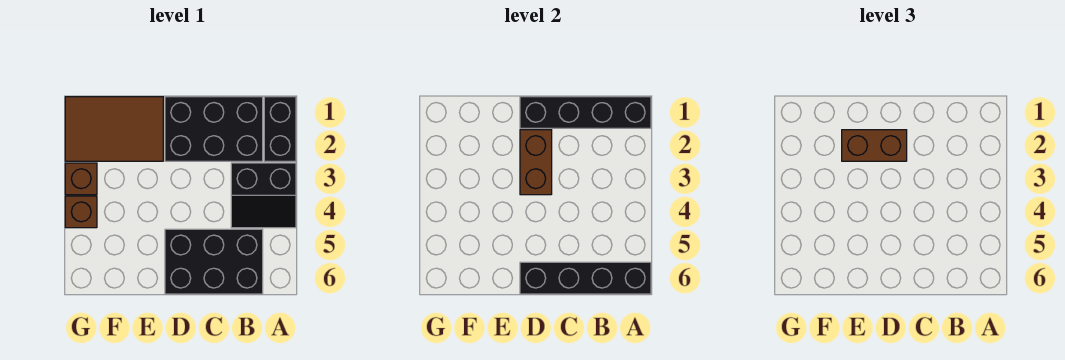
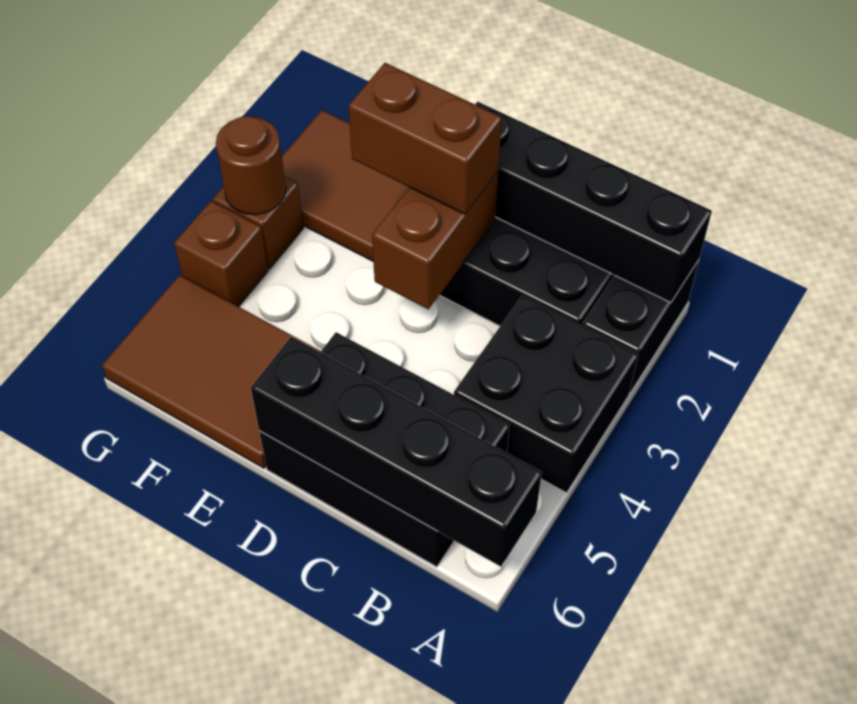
black slope A3:B4 level 1 top 3 -> black brick A3:B4 level 1
none -> brown tile E5:G6 level 1
none -> brown round brick G3 level 2

